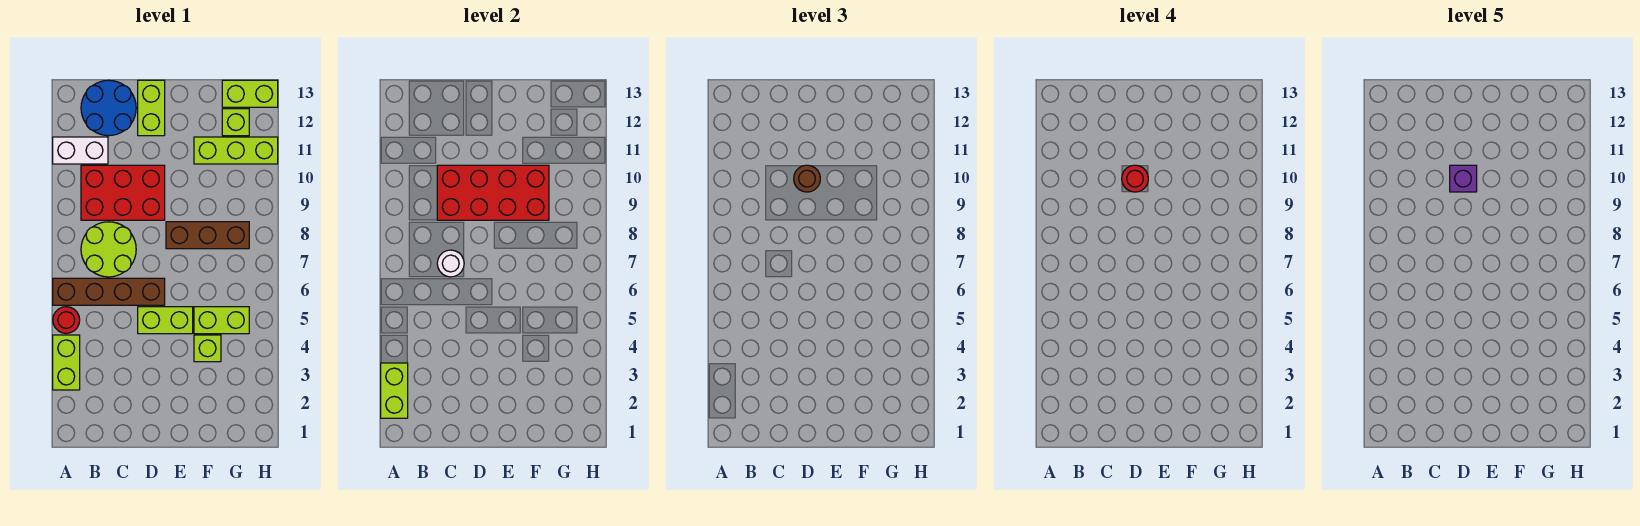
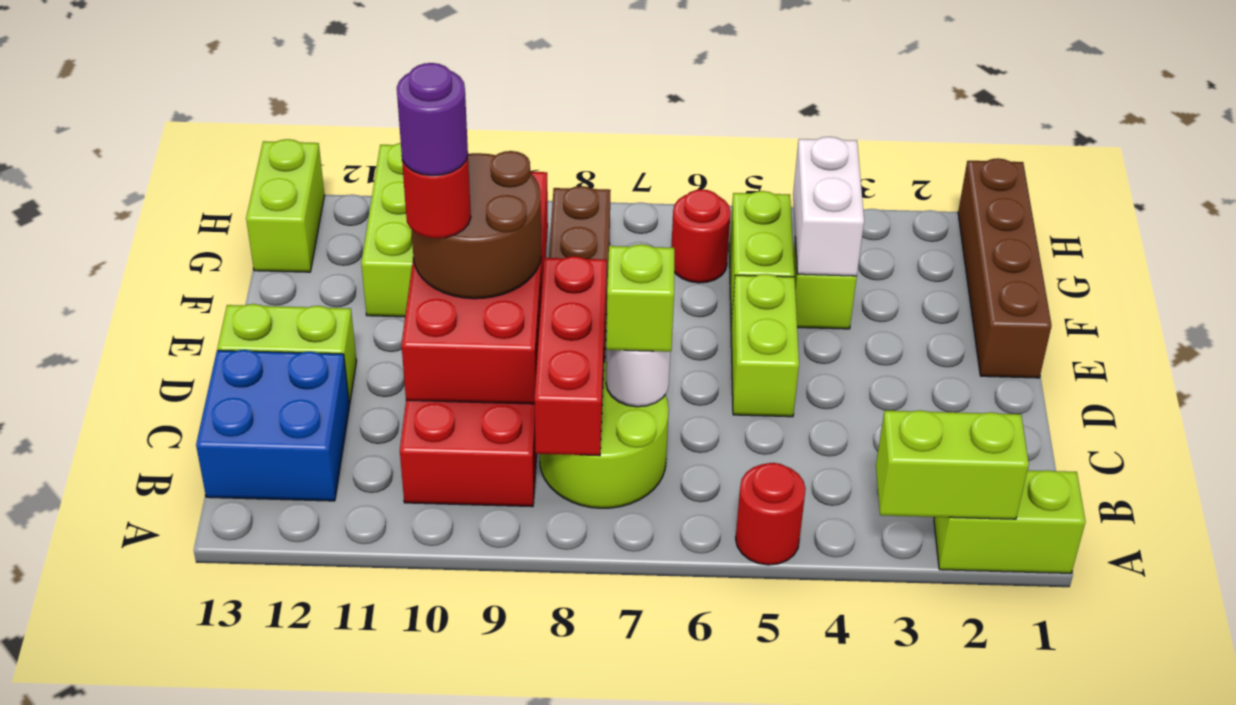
lime brick A3:A4 level 1 -> lime brick A1:A2 level 1
brown brick A6:D6 level 1 -> brown brick E1:H1 level 1
white brick A11:B11 level 1 -> white brick F4:G4 level 2
none -> red brick B8:D8 level 2
blue round brick B12:C13 level 1 -> blue brick B12:C13 level 1
brown round brick D10 level 3 -> brown round brick D9:E10 level 3
purple brick D10 level 5 -> purple round brick D10 level 5
none -> red round brick G6 level 1
lime brick G12 level 1 -> lime brick C7 level 3

